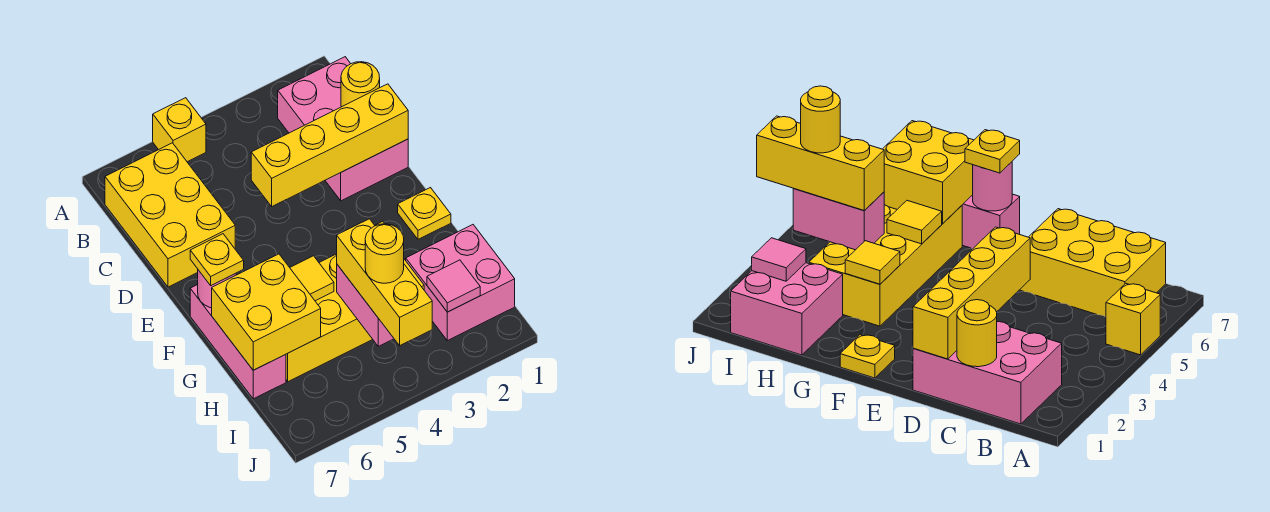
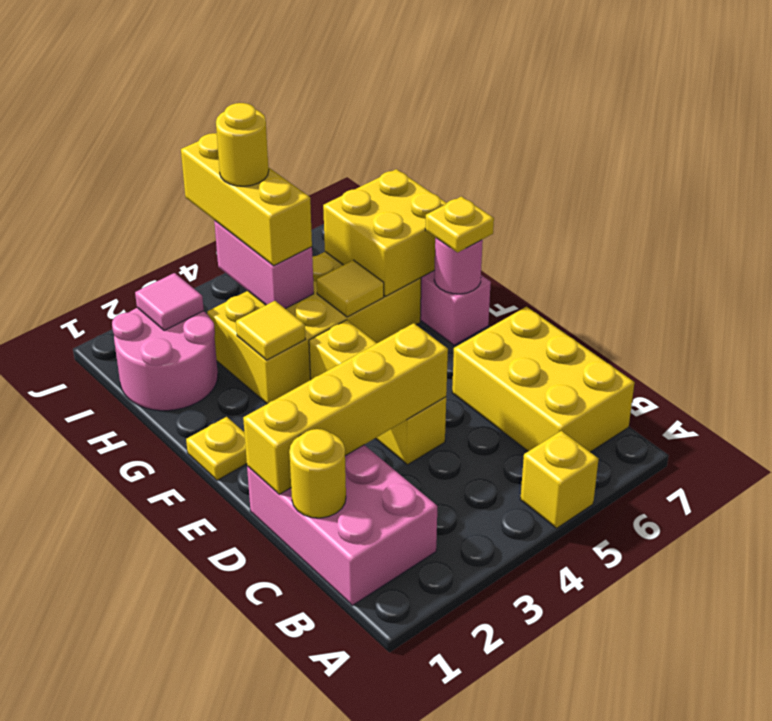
none -> yellow brick D4:F4 level 1
pink brick H1:I2 level 1 -> pink round brick H1:I2 level 1

